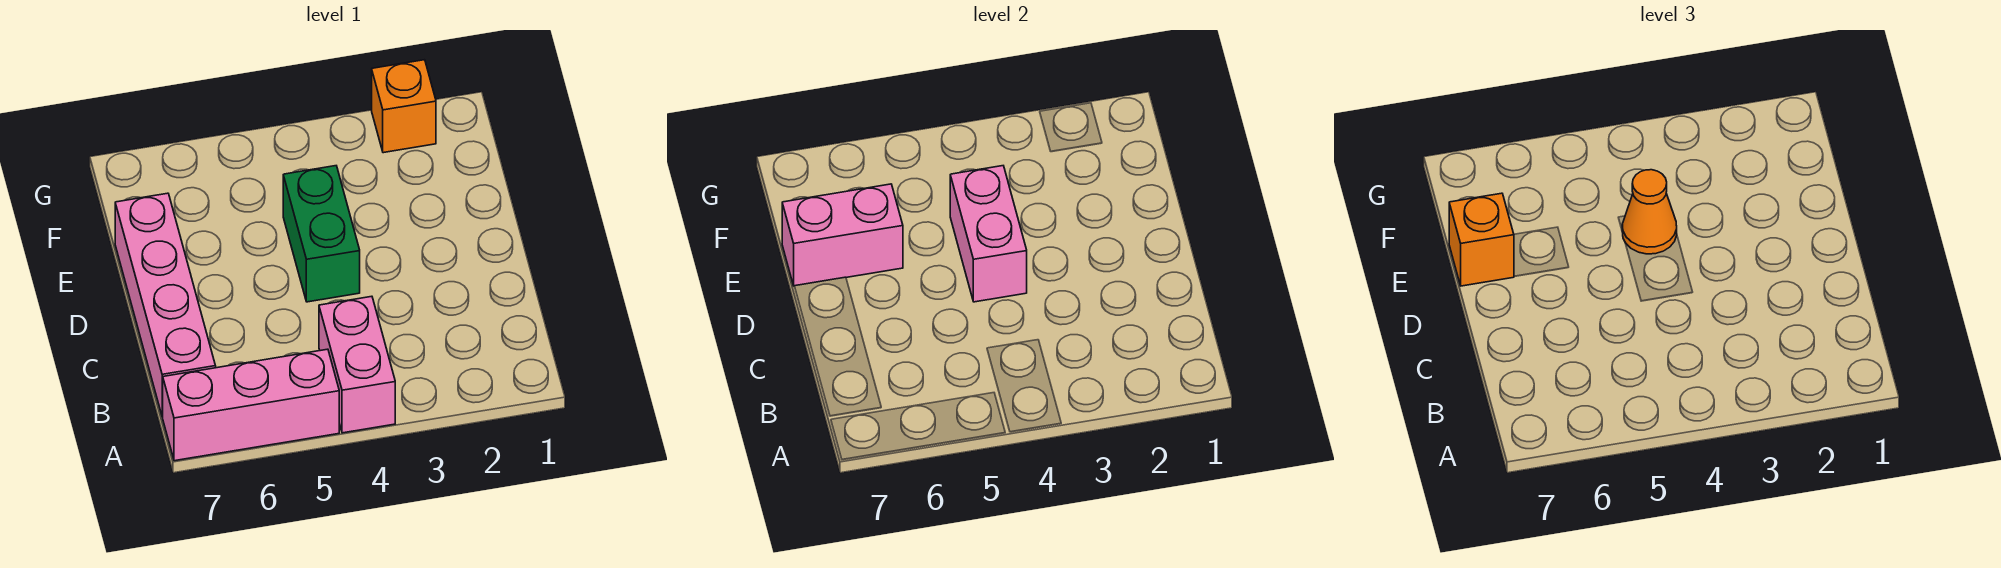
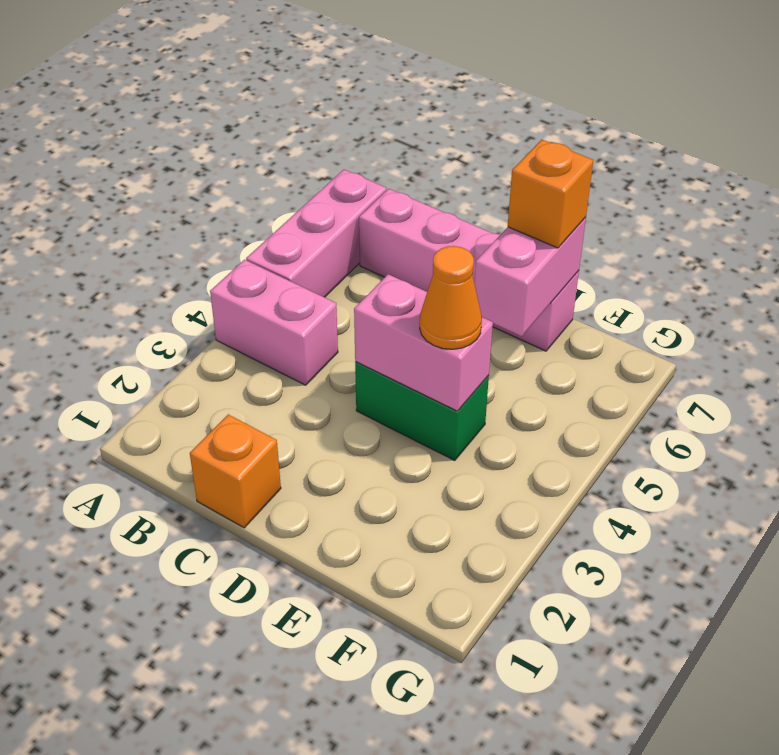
orange brick G2 level 1 -> orange brick C1 level 1

